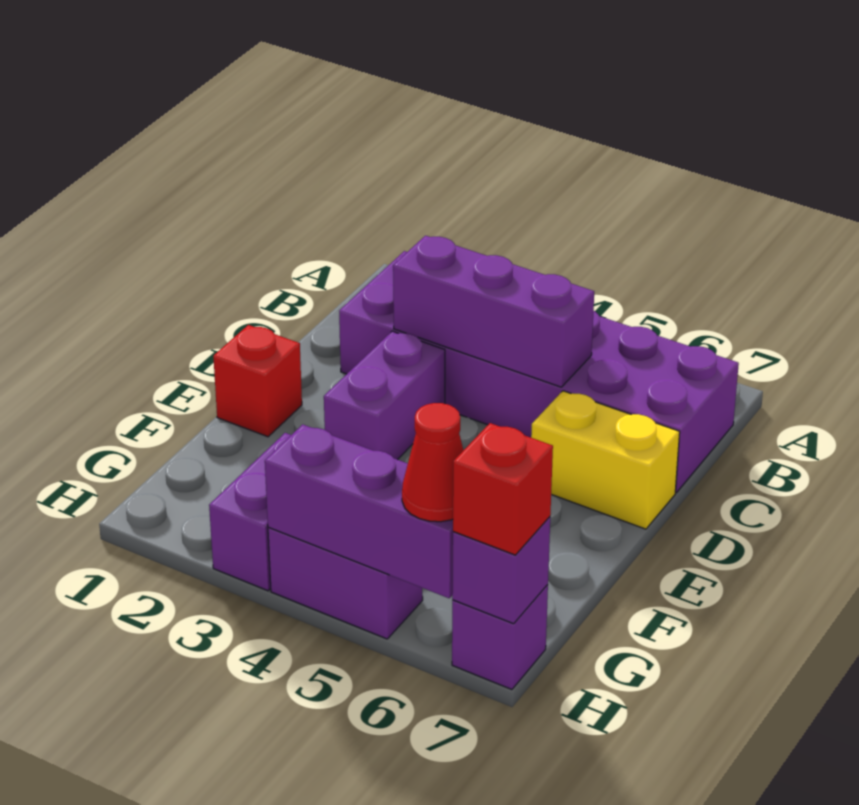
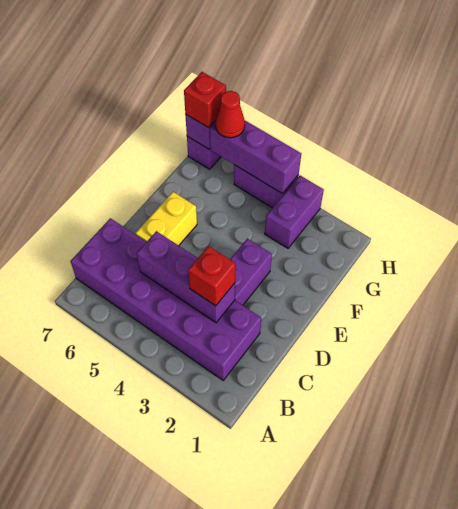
yellow brick D6:D7 level 1 -> yellow brick D6:E6 level 1
red brick E1 level 1 -> red brick C3 level 3

